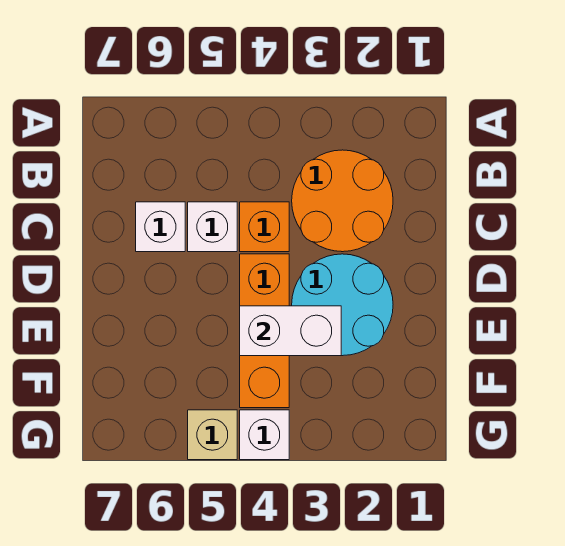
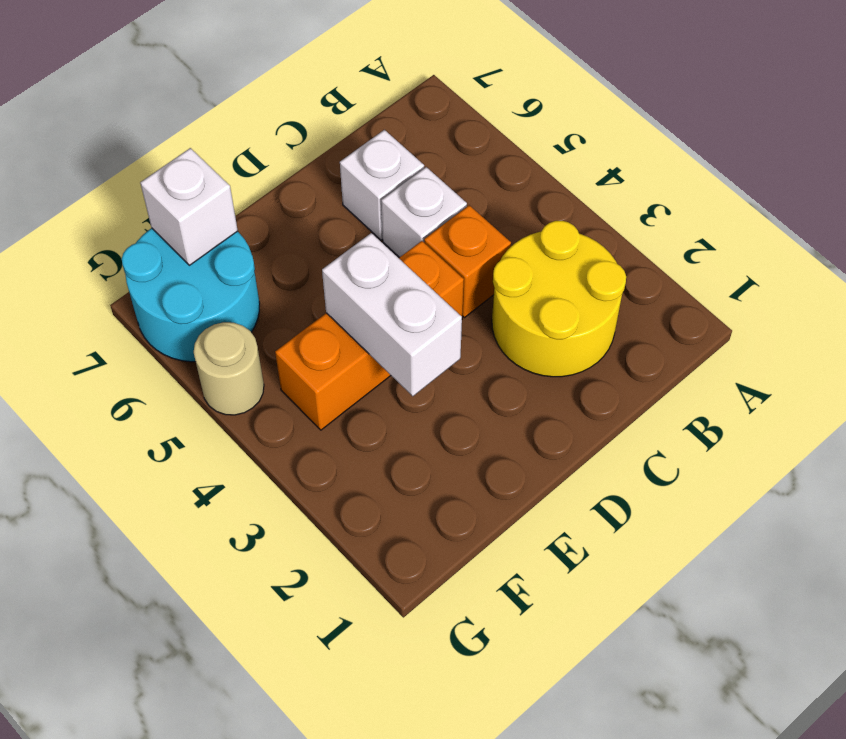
orange round brick B2:C3 level 1 -> yellow round brick B2:C3 level 1
cyan round brick D2:E3 level 1 -> cyan round brick F6:G7 level 1
white brick G4 level 1 -> white brick F7 level 2
tan brick G5 level 1 -> tan round brick G5 level 1

